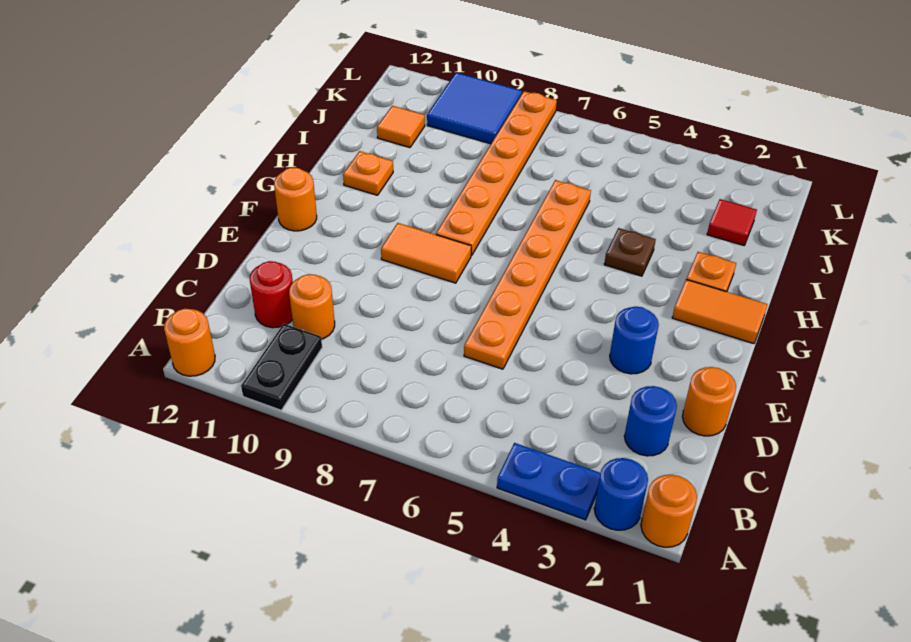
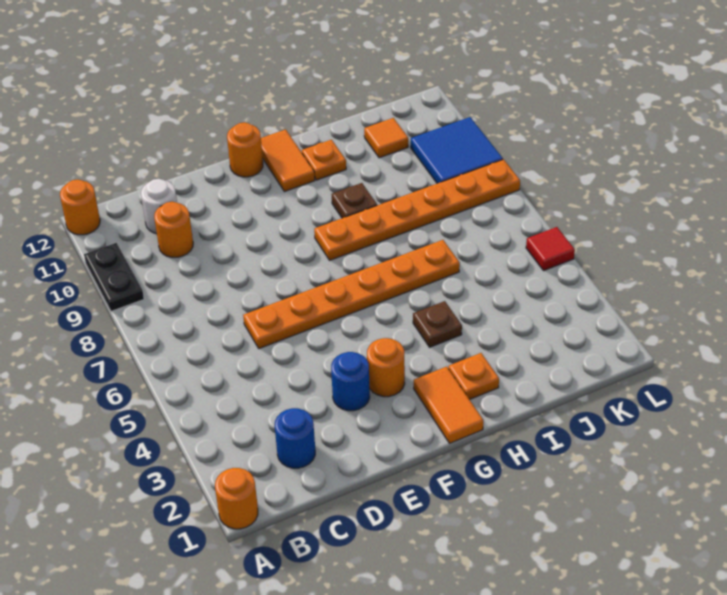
blue round brick A2 level 1 -> none
blue plate A3:A4 level 1 -> none
black plate A10:B10 level 1 -> black plate A9:A10 level 1
red round brick C11 level 1 -> white round brick C11 level 1
orange round brick D1 level 1 -> orange round brick F3 level 1
orange tile F8:F9 level 1 -> orange tile G11:G12 level 1
none -> brown plate H9 level 1
red tile J2 level 1 -> red tile L5 level 1

